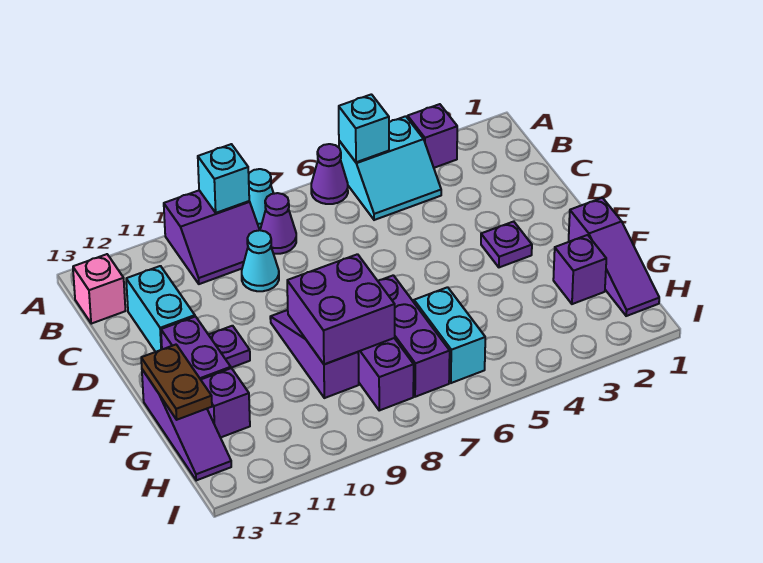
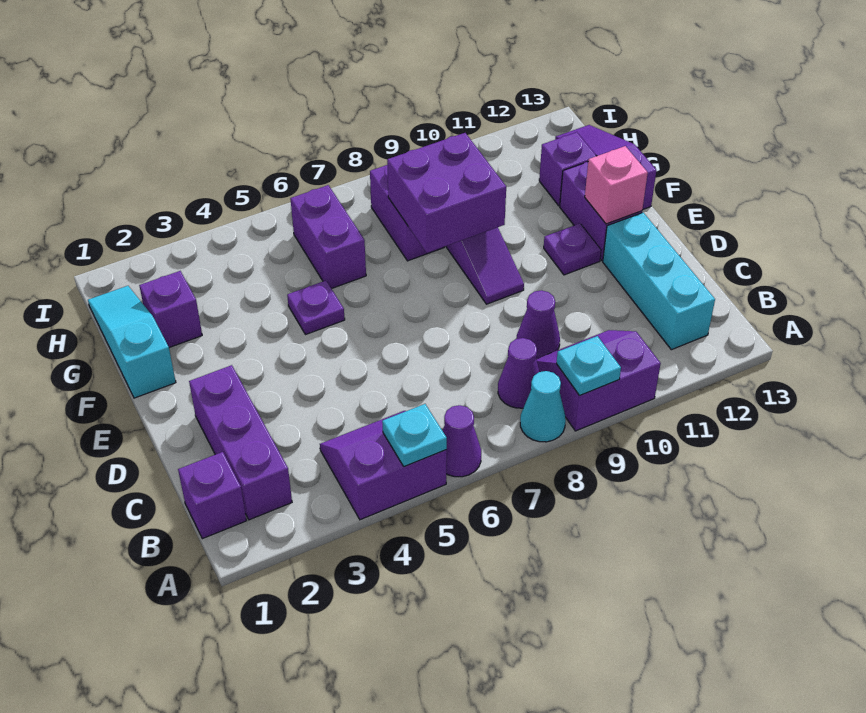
purple brick A3 level 1 -> purple brick B1 level 1
cyan slope A4:B5 level 1 top A -> purple slope A4:B5 level 1 top A
cyan brick A5 level 2 -> cyan plate A5 level 2
cyan brick A9 level 2 -> cyan plate A9 level 2
pink brick B13 level 1 -> pink brick E12 level 2
cyan cone C9 level 1 -> purple cone C9 level 1
cyan brick C12:D12 level 1 -> cyan brick B12:D12 level 1
purple plate E3 level 1 -> purple plate F5 level 1
purple slope F1:H1 level 1 top F -> cyan slope F1:H1 level 1 top F
purple brick F7:H7 level 1 -> purple brick B2:D2 level 1
brown plate F13:G13 level 2 -> none
cyan brick G6:H6 level 1 -> purple brick G6:H6 level 1

